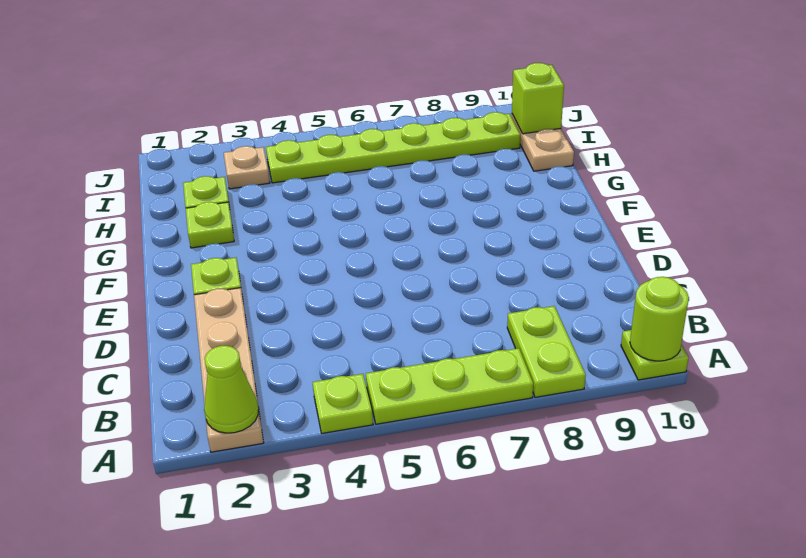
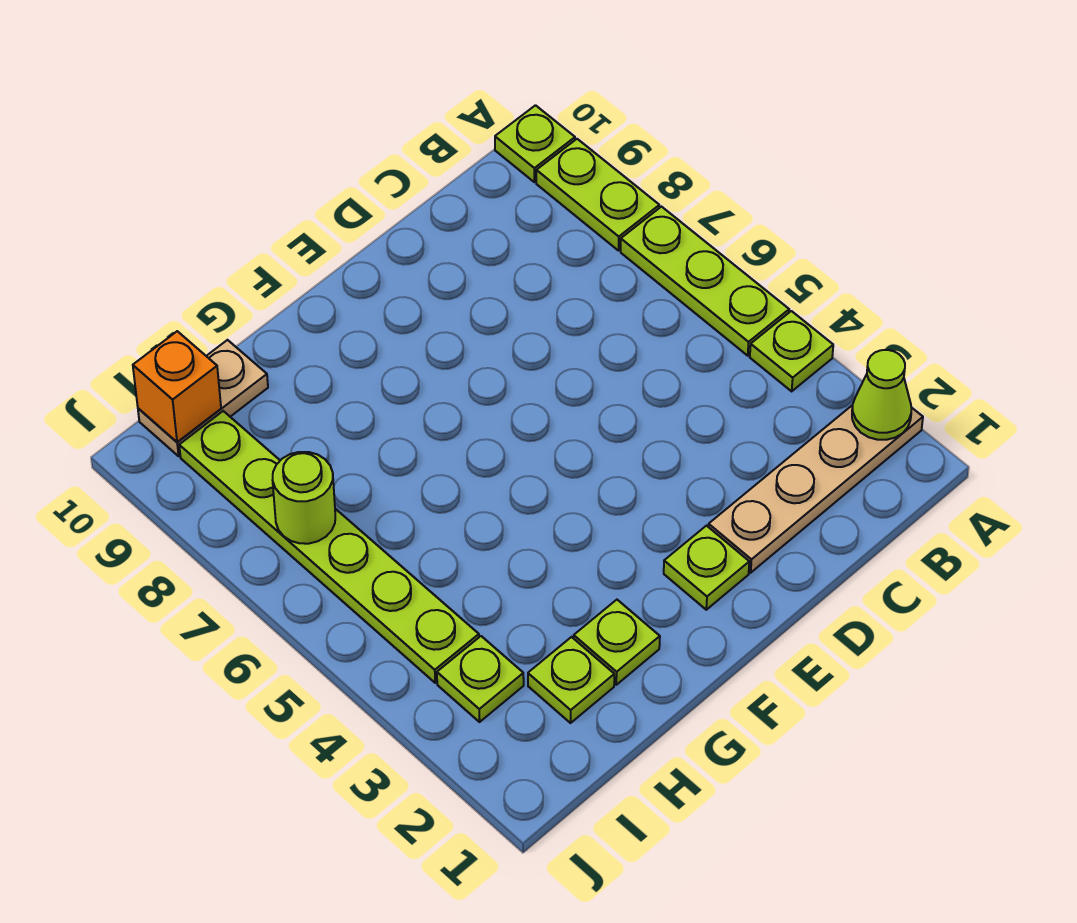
lime plate A8:B8 level 1 -> lime plate A8:A9 level 1
lime round brick A10 level 2 -> lime round brick I7 level 2
tan plate I3 level 1 -> lime plate I3 level 1
lime brick I10 level 2 -> orange brick I10 level 2

